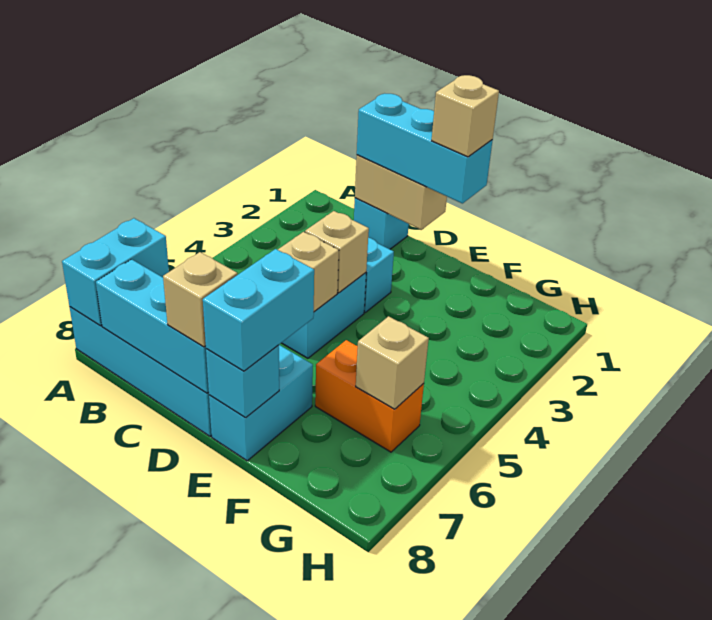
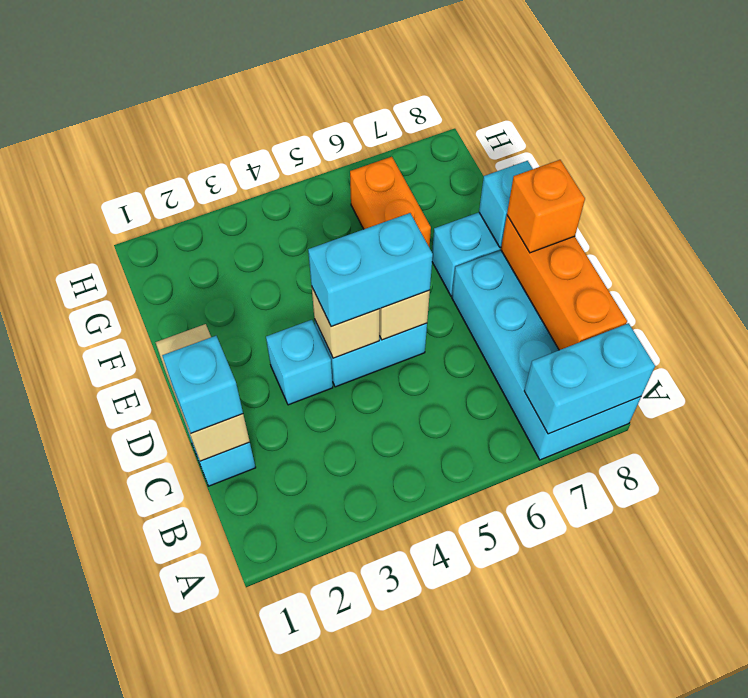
cyan brick B8:D8 level 2 -> orange brick B8:D8 level 2
cyan brick C1:E1 level 3 -> cyan brick C1 level 3
tan brick D8 level 3 -> orange brick D8 level 3
tan brick E1 level 4 -> none
cyan brick E7:E8 level 3 -> cyan brick D4:D5 level 3
tan brick G6 level 2 -> none

